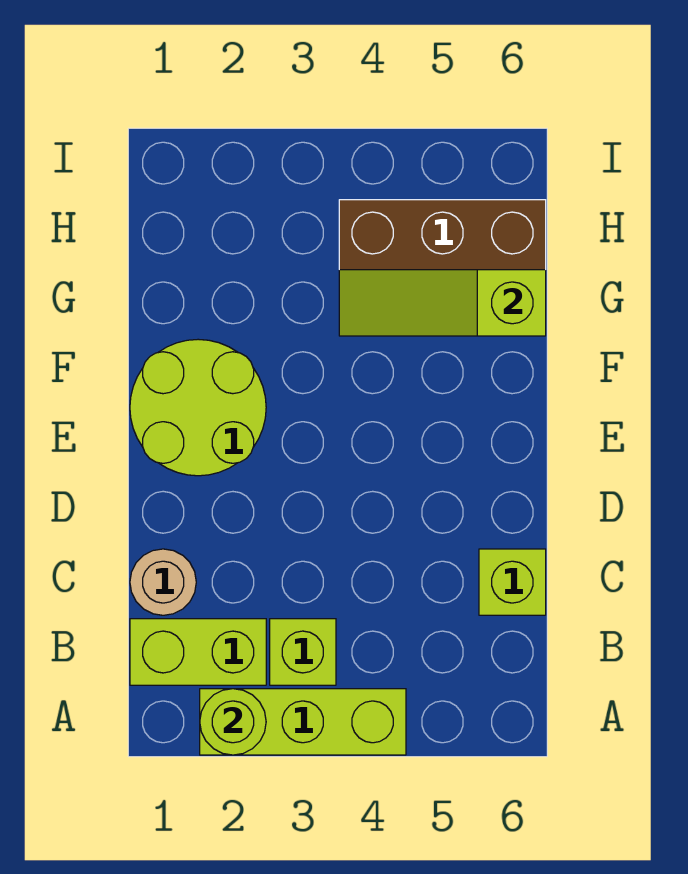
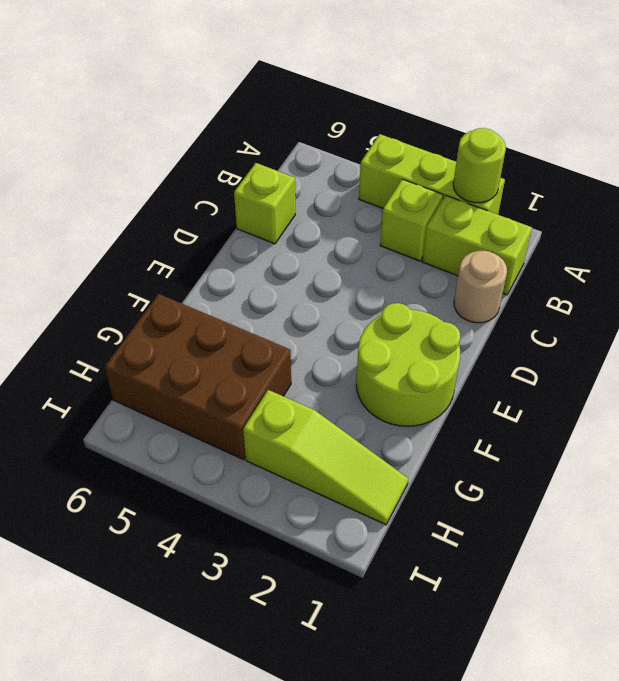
lime slope G4:G6 level 2 top 6 -> lime slope H1:H3 level 1 top 3

